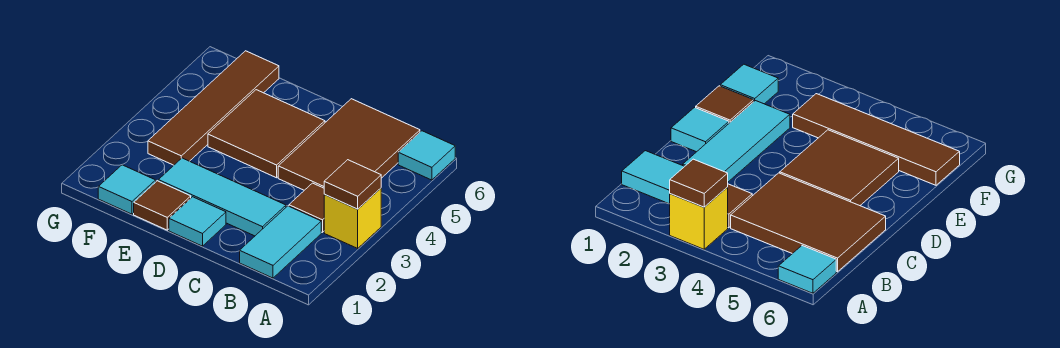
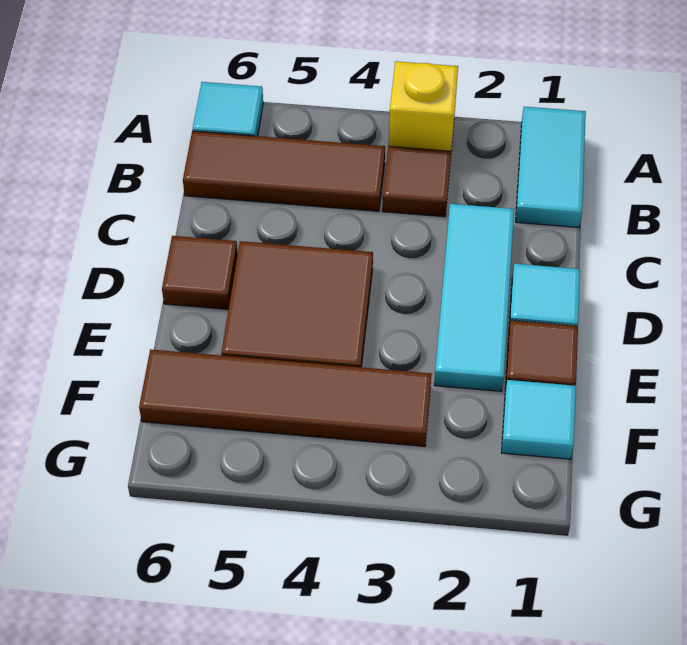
brown tile A3 level 2 -> brown tile D6 level 1
cyan tile B1:B2 level 1 -> cyan tile A1:B1 level 1
brown tile B4:C6 level 1 -> brown tile B4:B6 level 1

